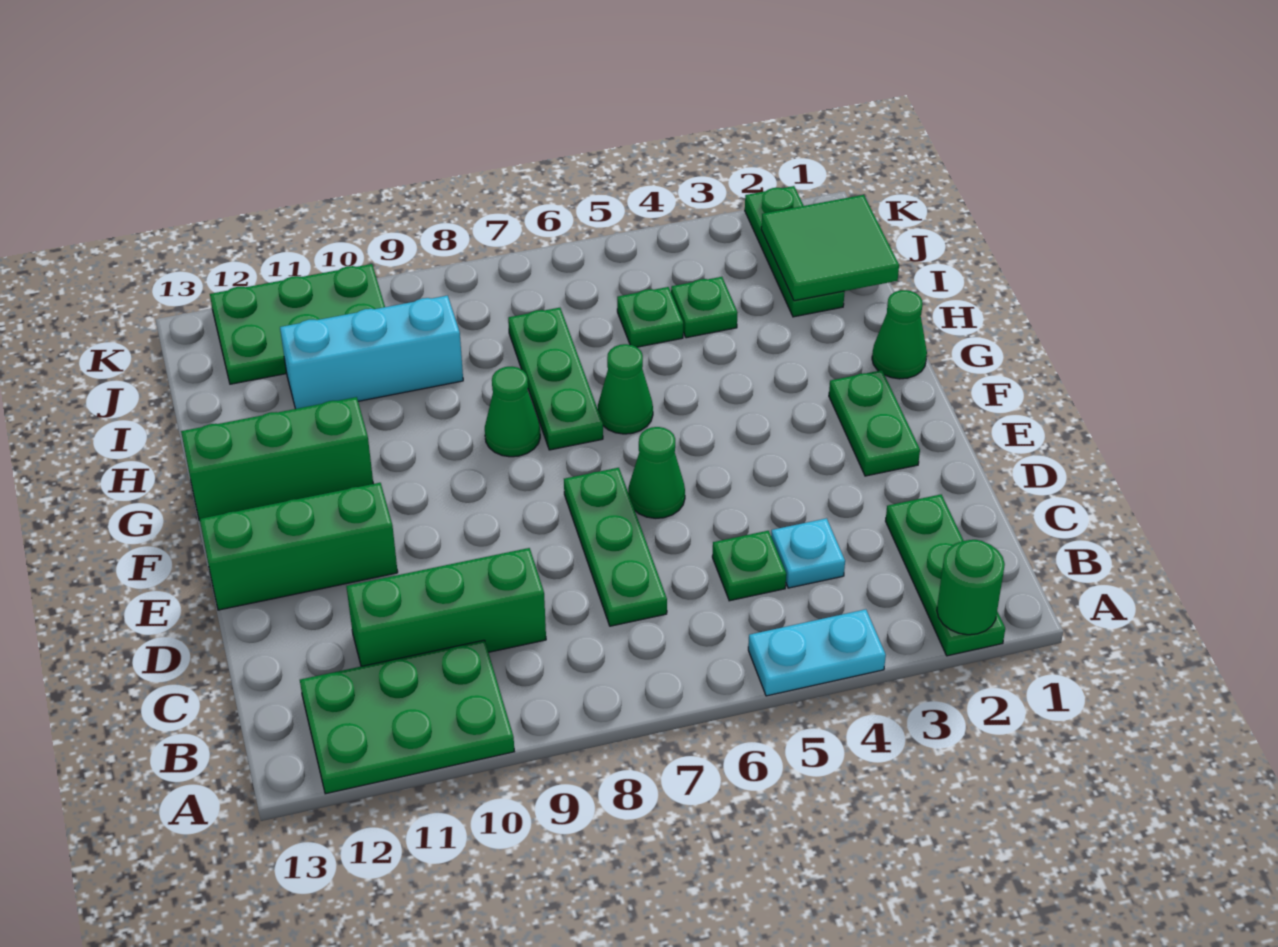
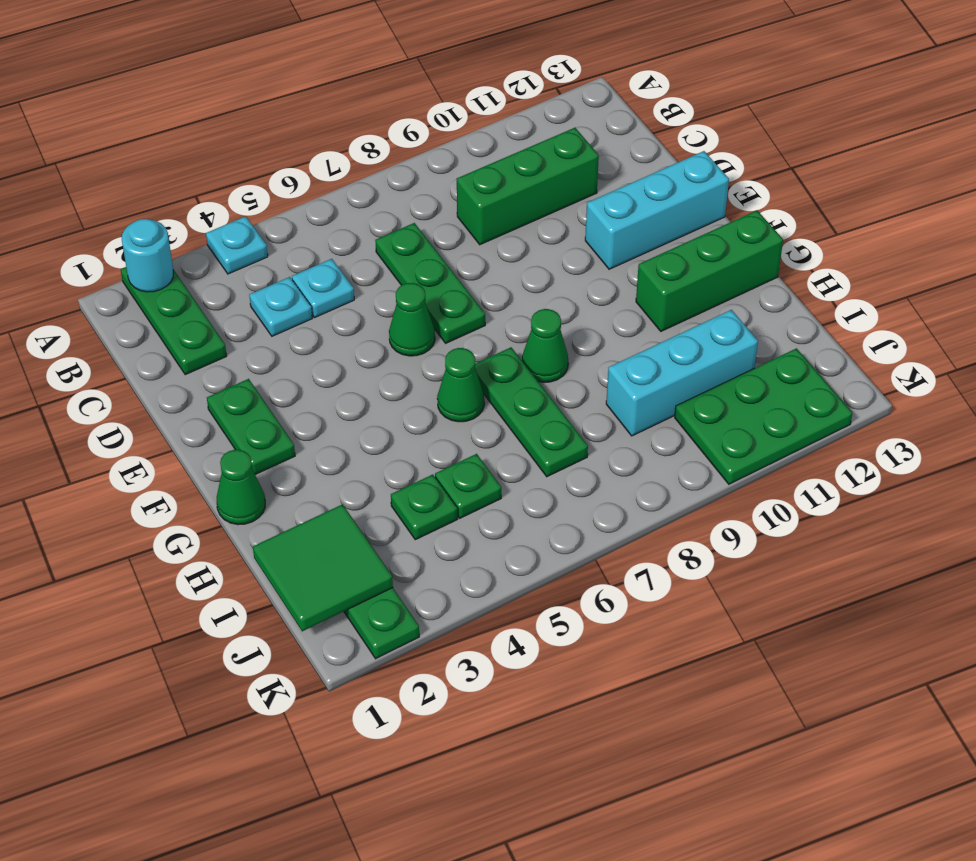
green round brick A2 level 2 -> cyan round brick A2 level 2
cyan plate A4:A5 level 1 -> cyan plate A4 level 1
green plate A10:B12 level 1 -> none
green plate C5 level 1 -> cyan plate C5 level 1
green brick E11:E13 level 1 -> cyan brick E11:E13 level 1

